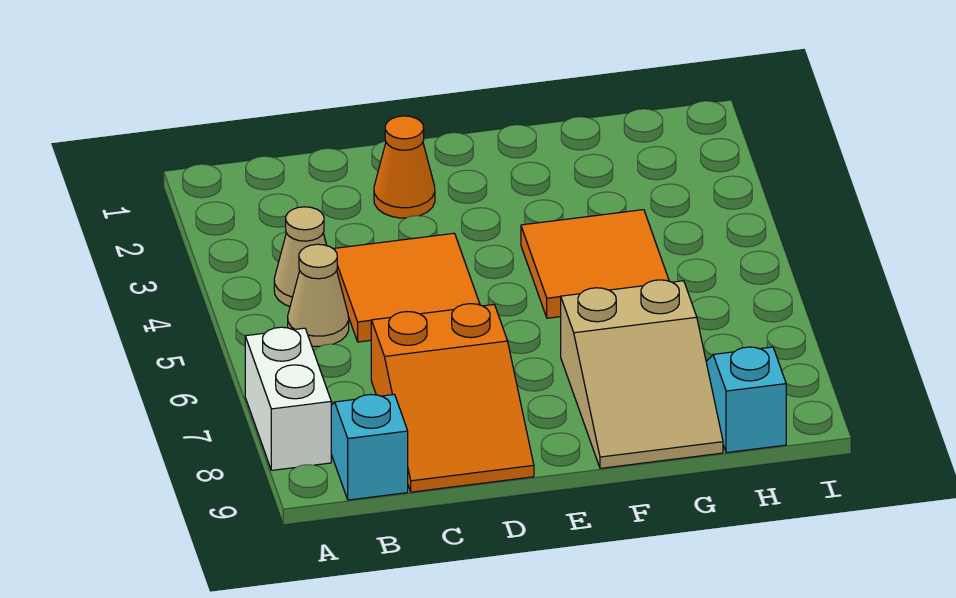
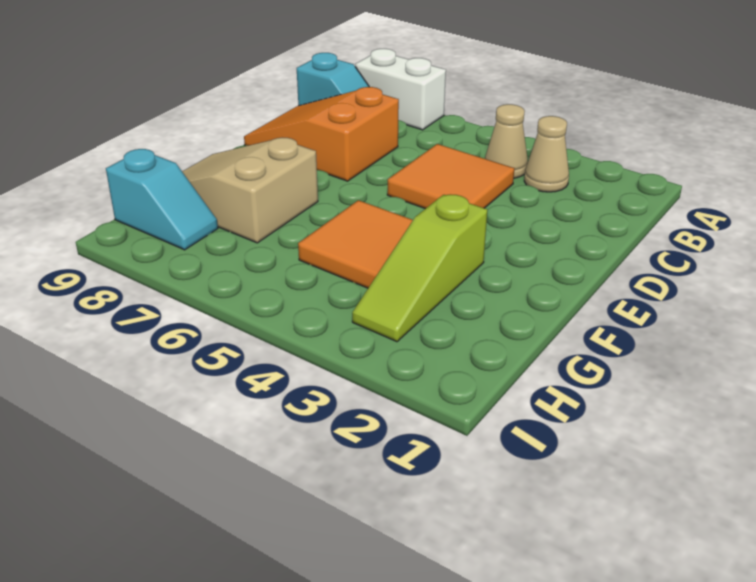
tan cone B5 level 1 -> tan cone B3 level 1
orange cone D2 level 1 -> none
none -> lime slope F3:H3 level 1 top F

